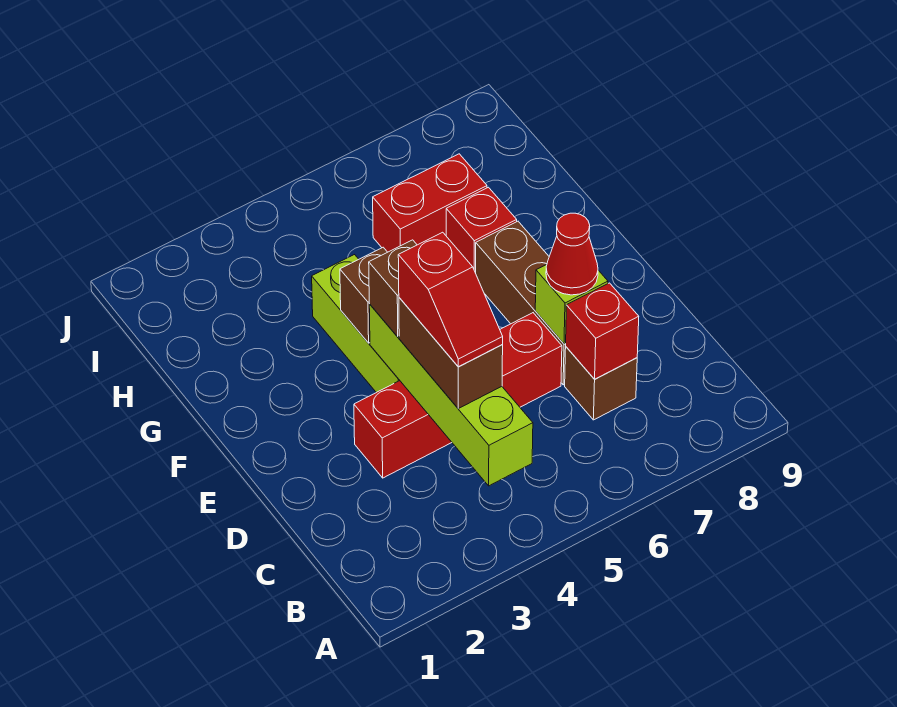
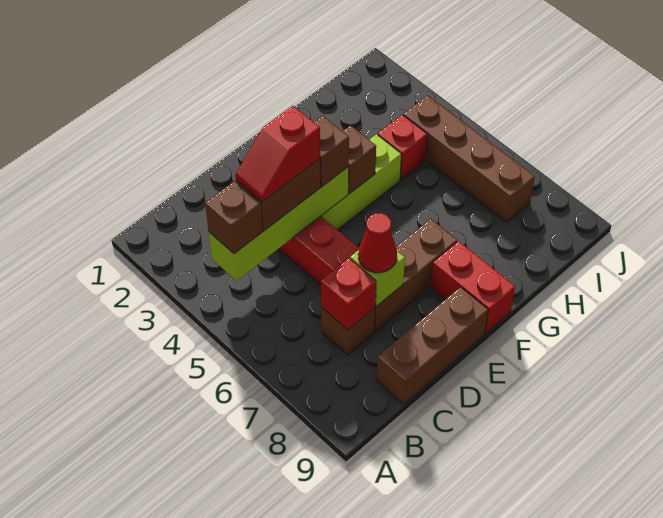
none -> brown brick B4 level 3
none -> brown brick C9:E9 level 1
red brick G7 level 1 -> red brick H4 level 1
red brick H6:H7 level 1 -> red brick F8:F9 level 1
none -> brown brick I4:I7 level 1

